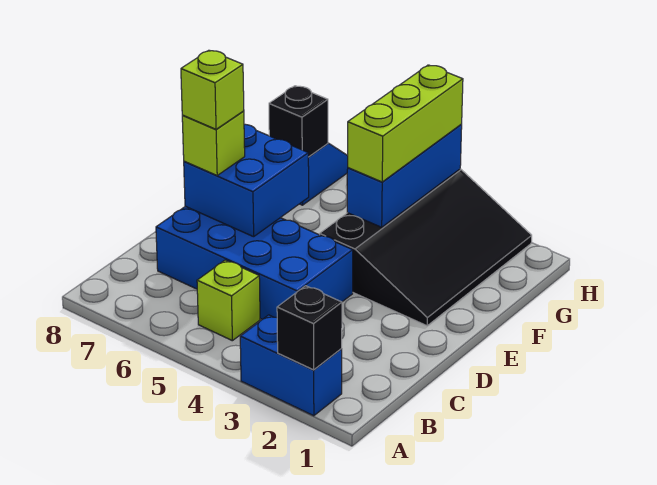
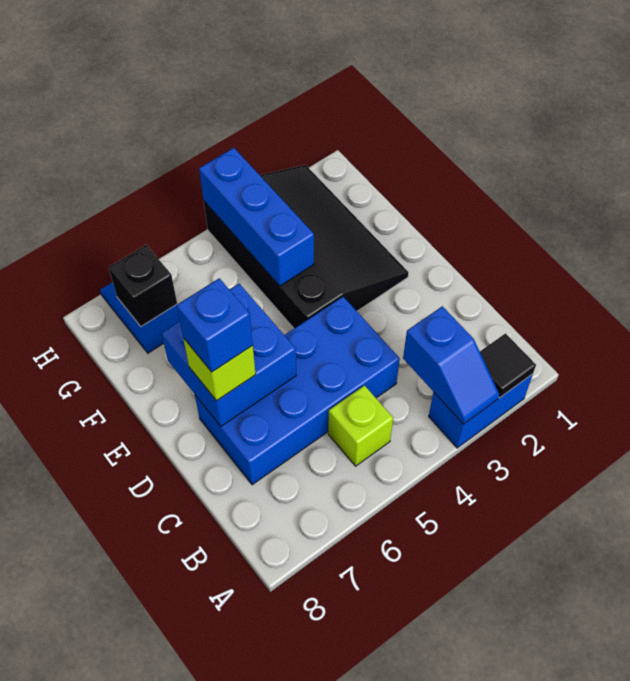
black brick A2 level 2 -> black tile A2 level 2
none -> blue slope A3:B3 level 2 top B
lime brick D7 level 4 -> blue brick D7 level 4
lime brick F4:H4 level 3 -> none

